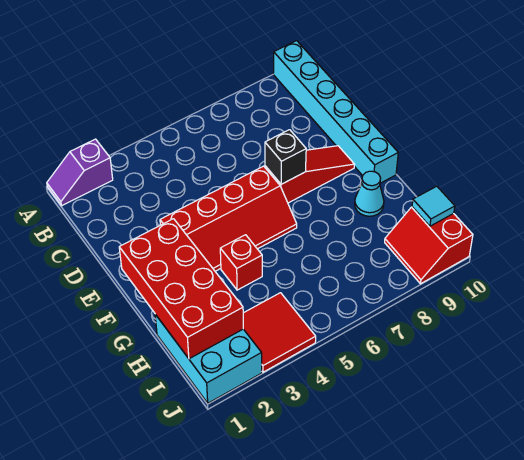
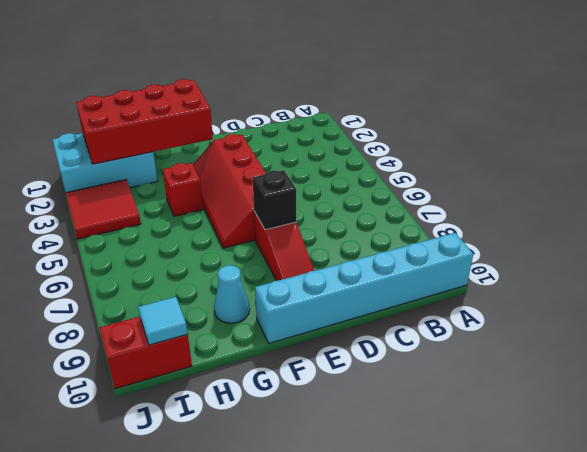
purple slope A1:A2 level 1 top 2 -> none

